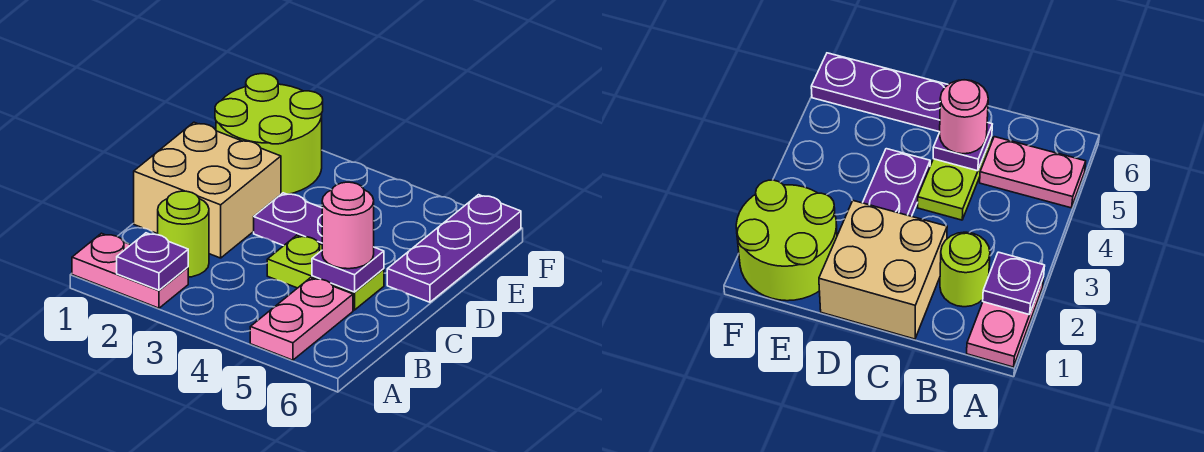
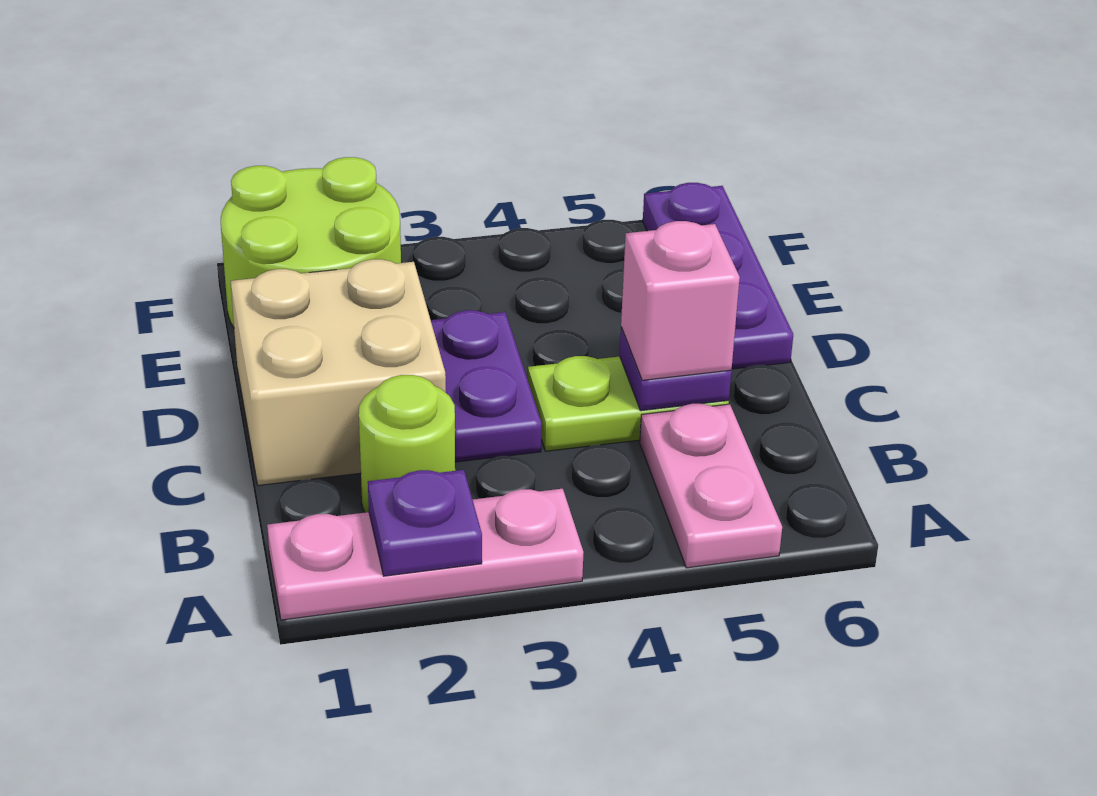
pink plate A1:A2 level 1 -> pink plate A1:A3 level 1
pink round brick C5 level 3 -> pink brick C5 level 3
purple plate D3:D4 level 1 -> purple plate C3:D3 level 1

